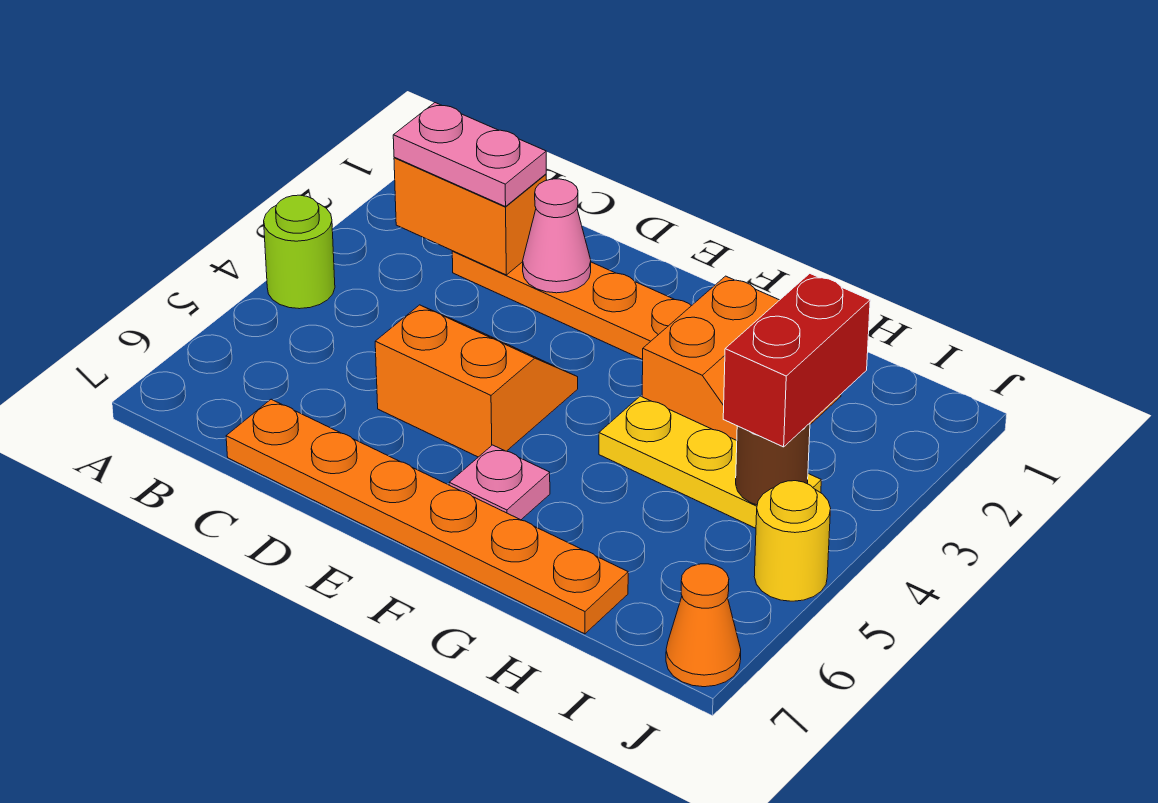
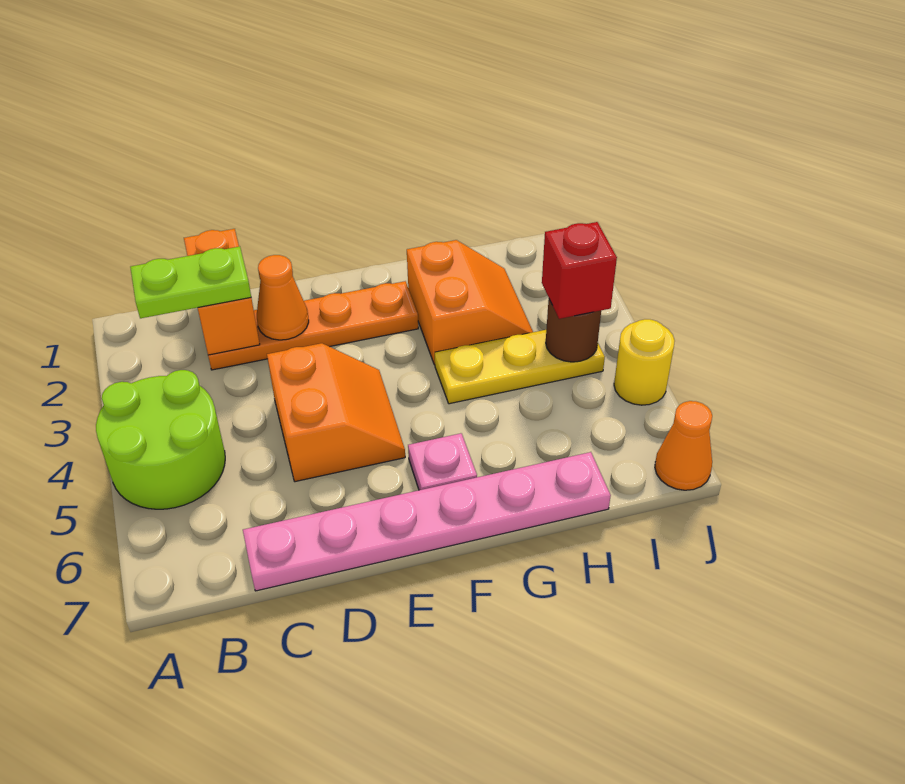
lime round brick A4 level 1 -> lime round brick A4:B5 level 1
orange brick B2:C2 level 2 -> orange brick C1:C2 level 2
pink plate B2:C2 level 3 -> lime plate B2:C2 level 3
orange plate C7:H7 level 1 -> pink plate C7:H7 level 1
pink cone D2 level 2 -> orange cone D2 level 2
orange slope D4:E5 level 1 top 5 -> orange slope D4:E5 level 1 top D
red brick I3:I4 level 3 -> red brick I4 level 3

